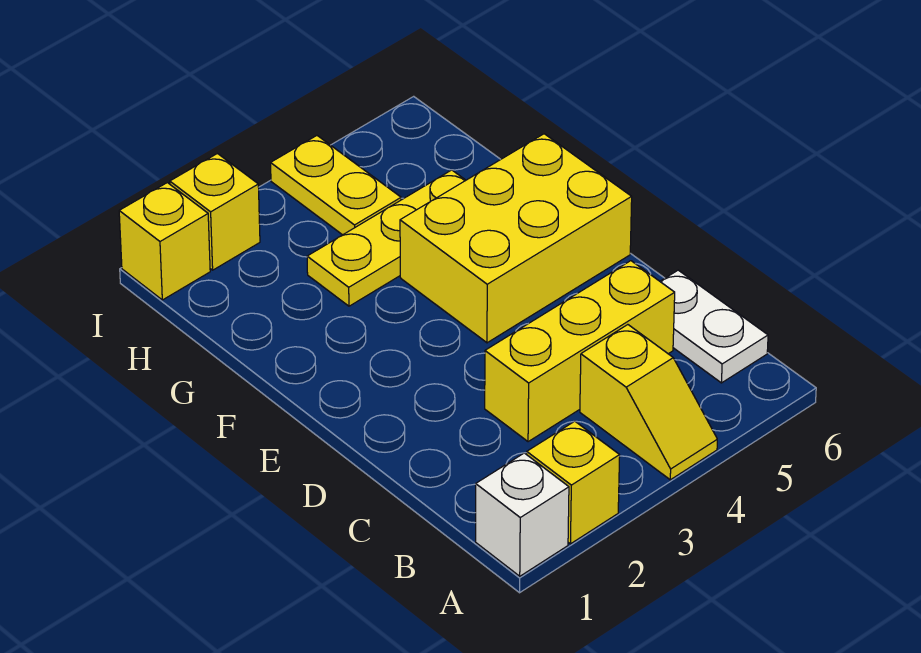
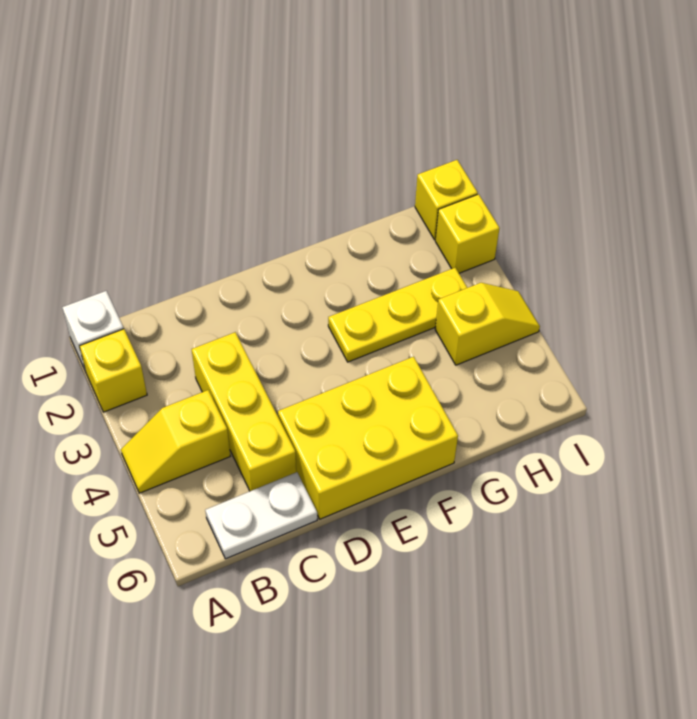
yellow brick E4:F6 level 1 -> yellow brick D5:F6 level 1
yellow plate G3:G5 level 1 -> yellow plate F3:H3 level 1
yellow plate H4:I4 level 1 -> yellow slope H4:I4 level 1 top H

